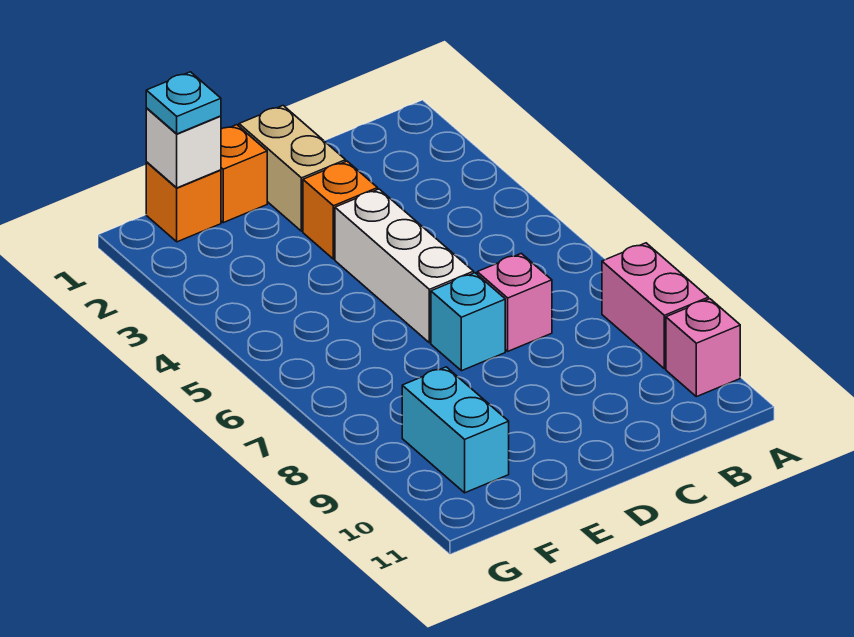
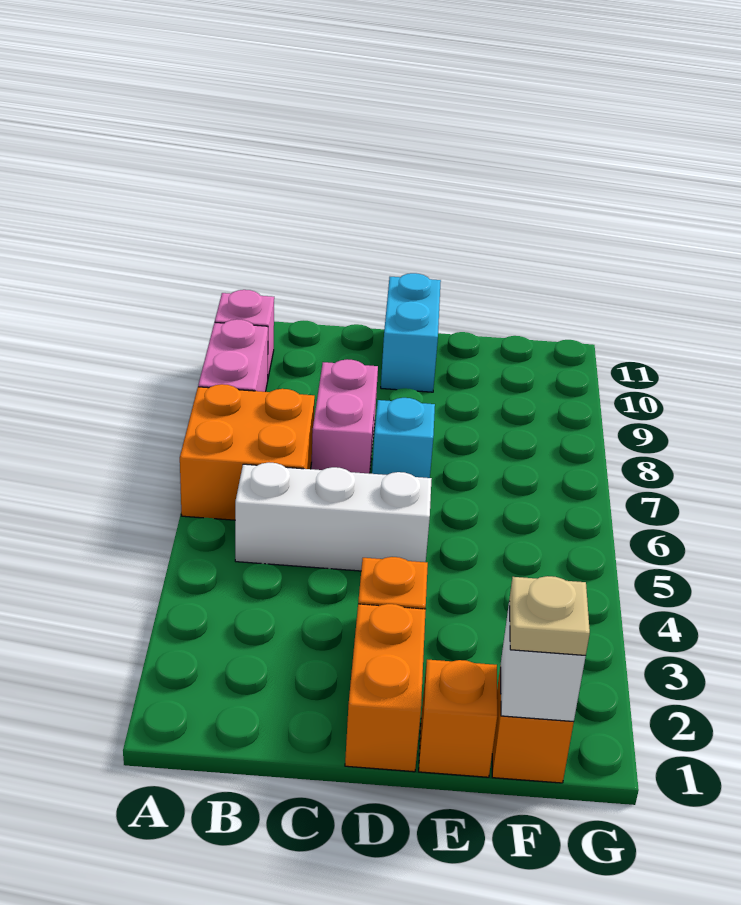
none -> orange brick A6:B7 level 1
pink brick C7 level 1 -> pink brick C7:C8 level 1
tan brick D1:D2 level 1 -> orange brick D1:D2 level 1
white brick D4:D6 level 1 -> white brick B5:D5 level 1
cyan plate F1 level 3 -> tan plate F1 level 3
cyan brick F9:F10 level 1 -> cyan brick D10:D11 level 1

